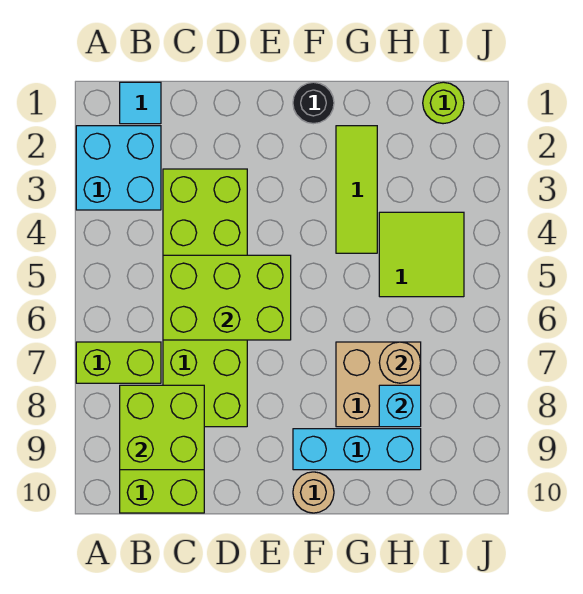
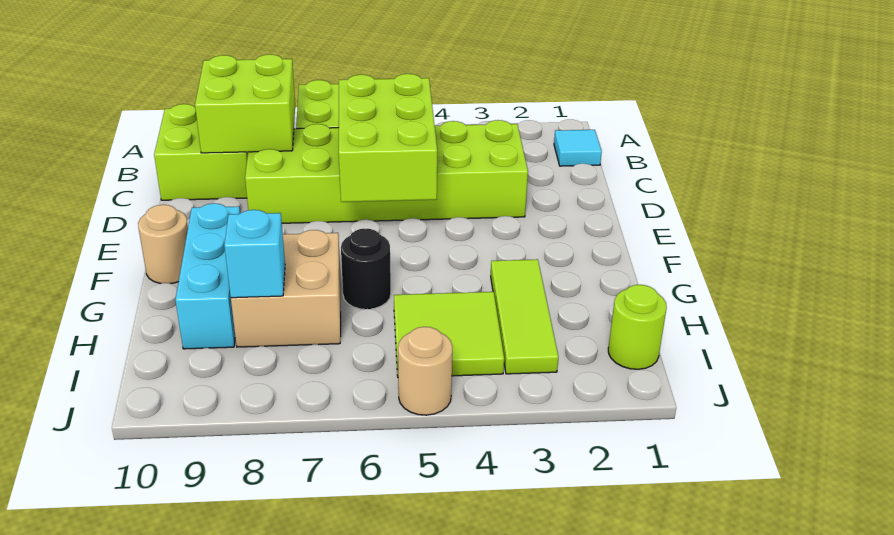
cyan brick A2:B3 level 1 -> none
black round brick F1 level 1 -> black round brick G6 level 1
lime tile G2:G4 level 1 -> lime tile G3:I3 level 1
tan round brick H7 level 2 -> tan round brick J5 level 1

